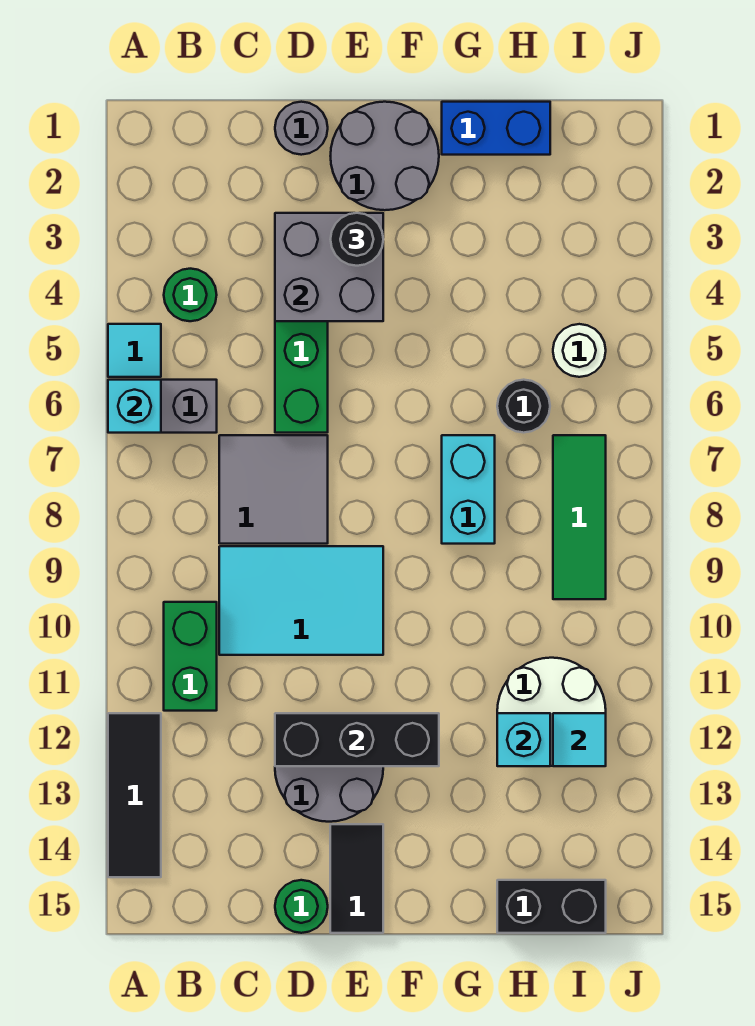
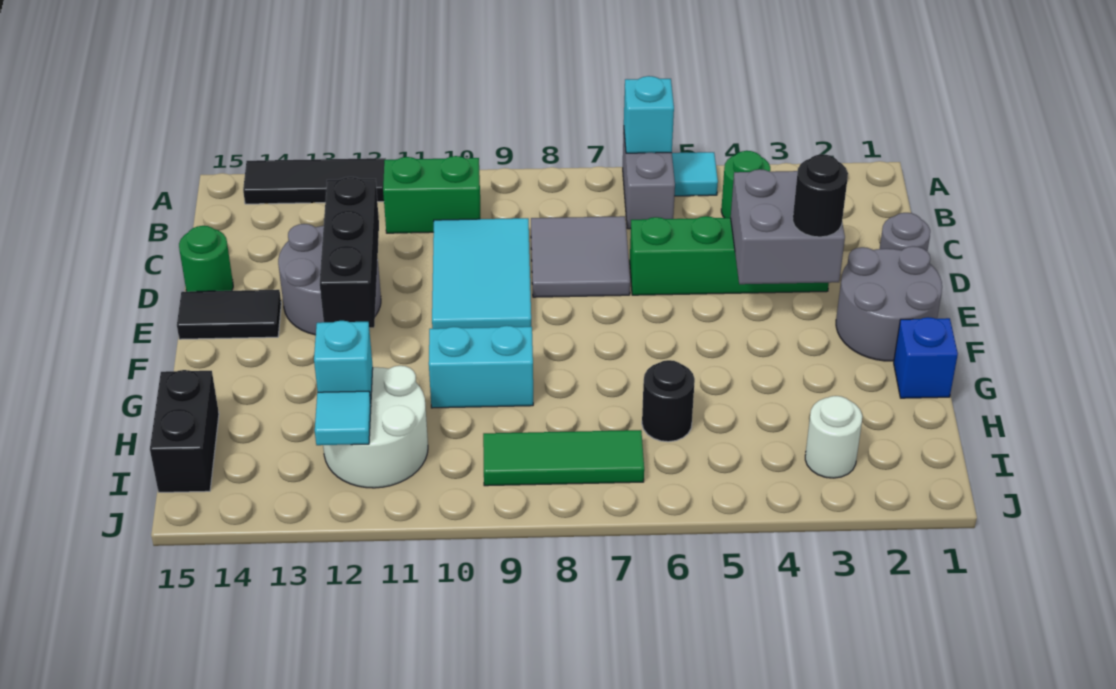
blue brick G1:H1 level 1 -> blue brick G1 level 1
cyan brick G7:G8 level 1 -> cyan brick G9:G10 level 1
white round brick I5 level 1 -> white round brick I3 level 1

